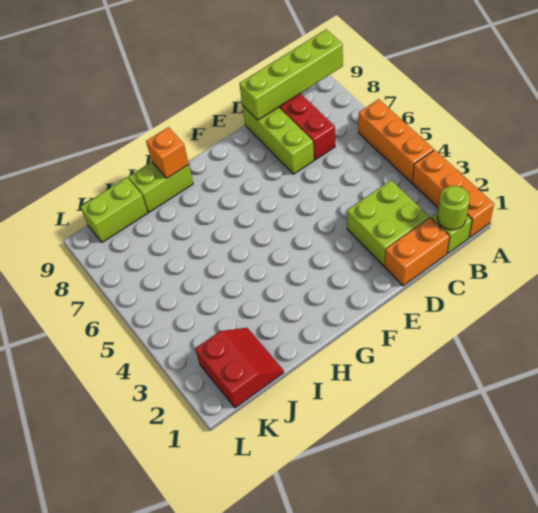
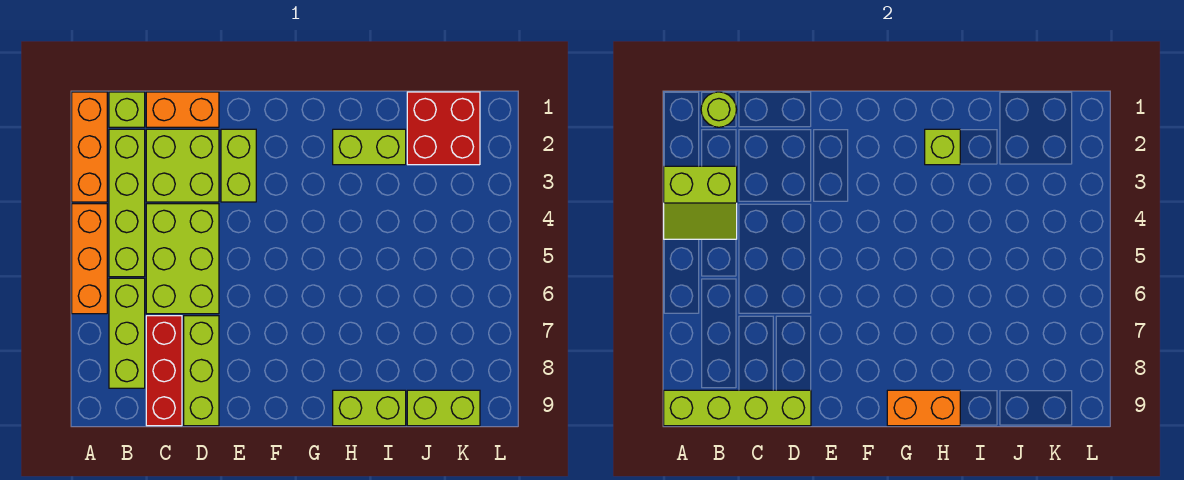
none -> lime slope A3:B4 level 2 top 3
none -> lime brick B2:B5 level 1
none -> lime brick B6:B8 level 1
none -> lime brick C4:D6 level 1
none -> lime brick E2:E3 level 1
none -> lime brick H2:I2 level 1
none -> lime brick H2 level 2
orange brick H9 level 2 -> orange brick G9:H9 level 2
red slope J1:K2 level 1 top K -> red brick J1:K2 level 1

